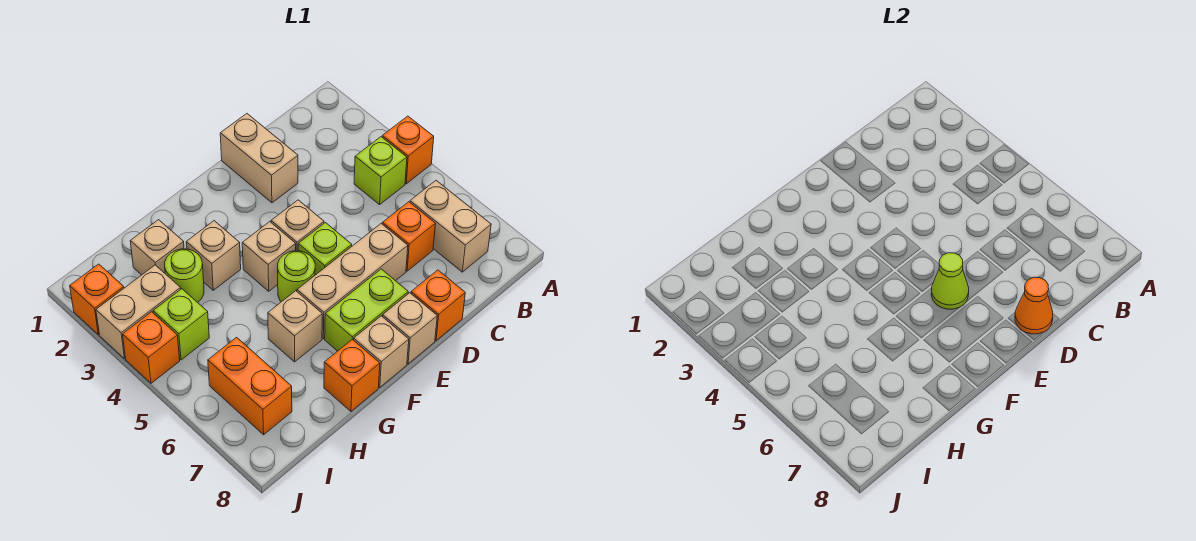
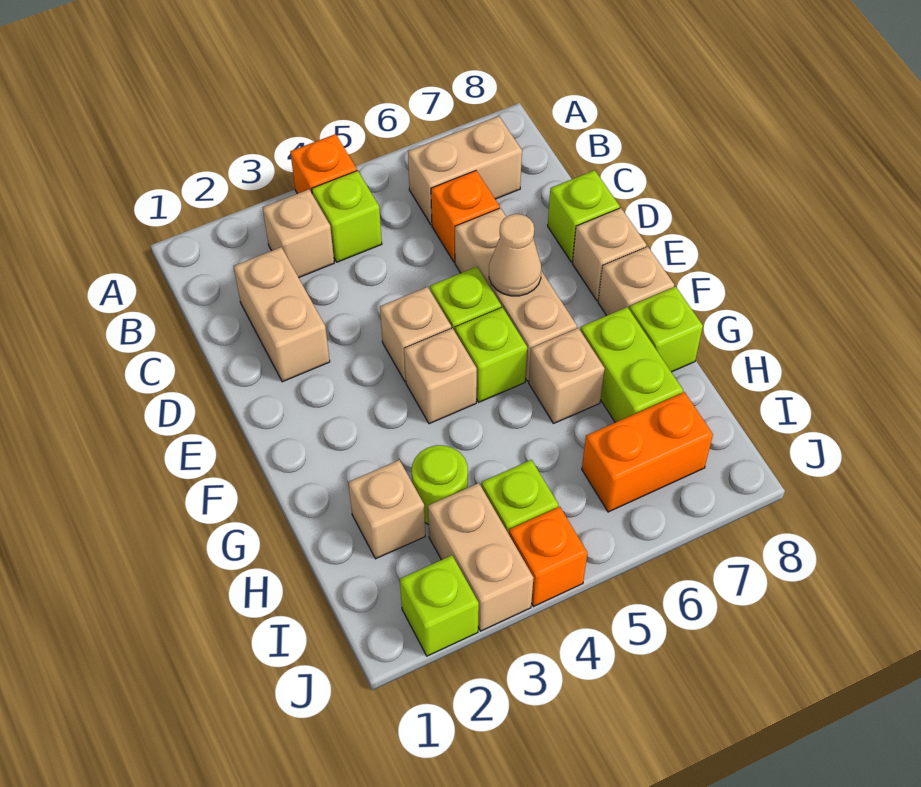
tan brick D1:D2 level 1 -> tan brick C2:D2 level 1
orange brick D8 level 1 -> lime brick D8 level 1
orange cone D8 level 2 -> none
lime cone E6 level 2 -> tan cone E6 level 2
lime brick E7:F7 level 1 -> lime brick G7:H7 level 1
lime round brick F5 level 1 -> lime brick F5 level 1
tan brick G3 level 1 -> tan brick B3 level 1
orange brick G8 level 1 -> lime brick G8 level 1
orange brick J2 level 1 -> lime brick J2 level 1

